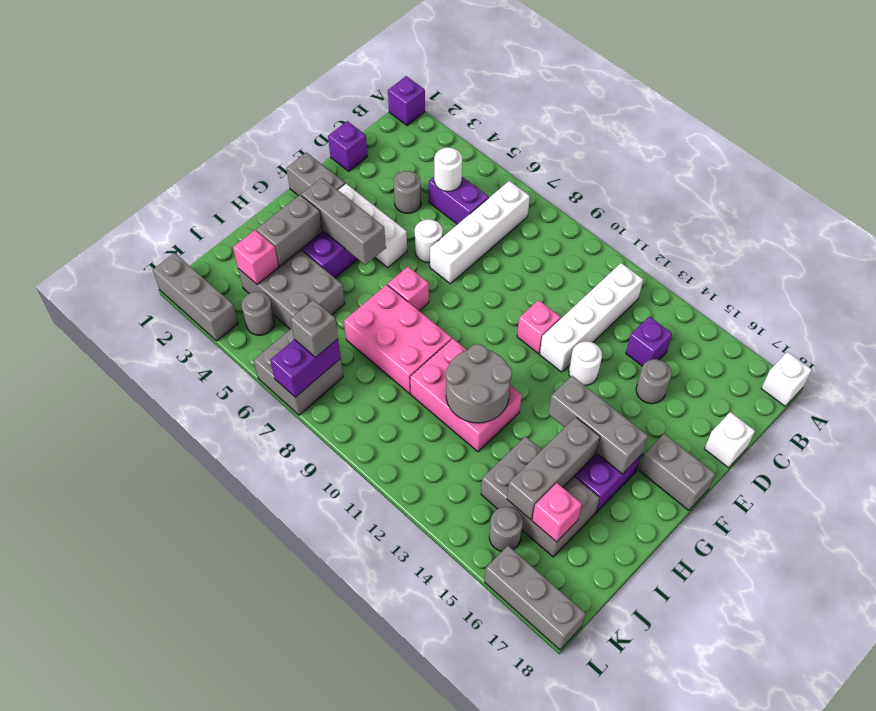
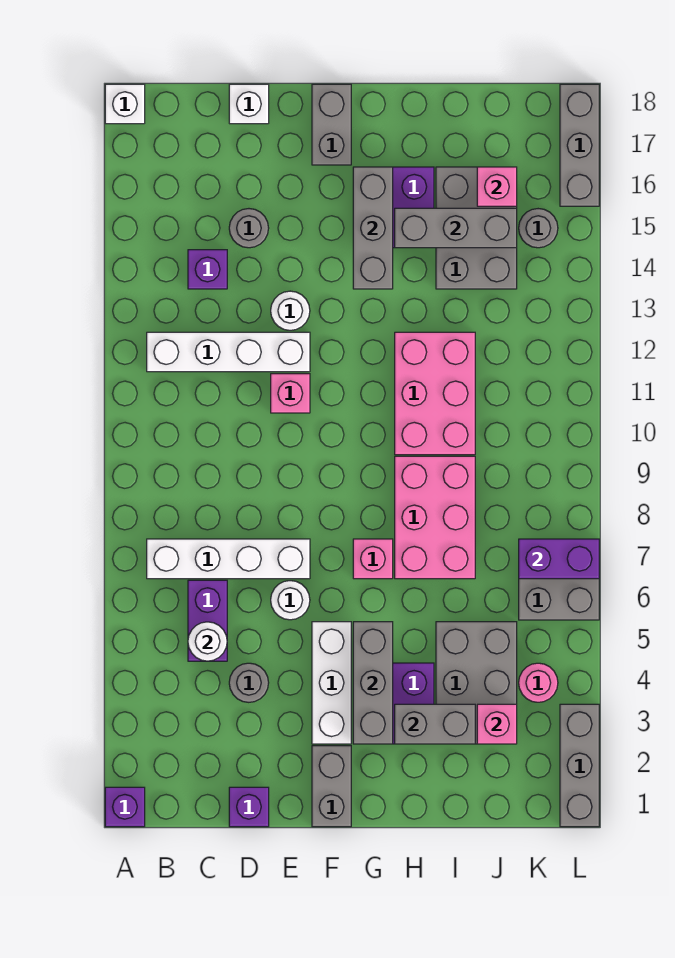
grey round brick H11:I12 level 2 -> none
grey round brick K4 level 1 -> pink round brick K4 level 1
grey brick K7 level 3 -> none

